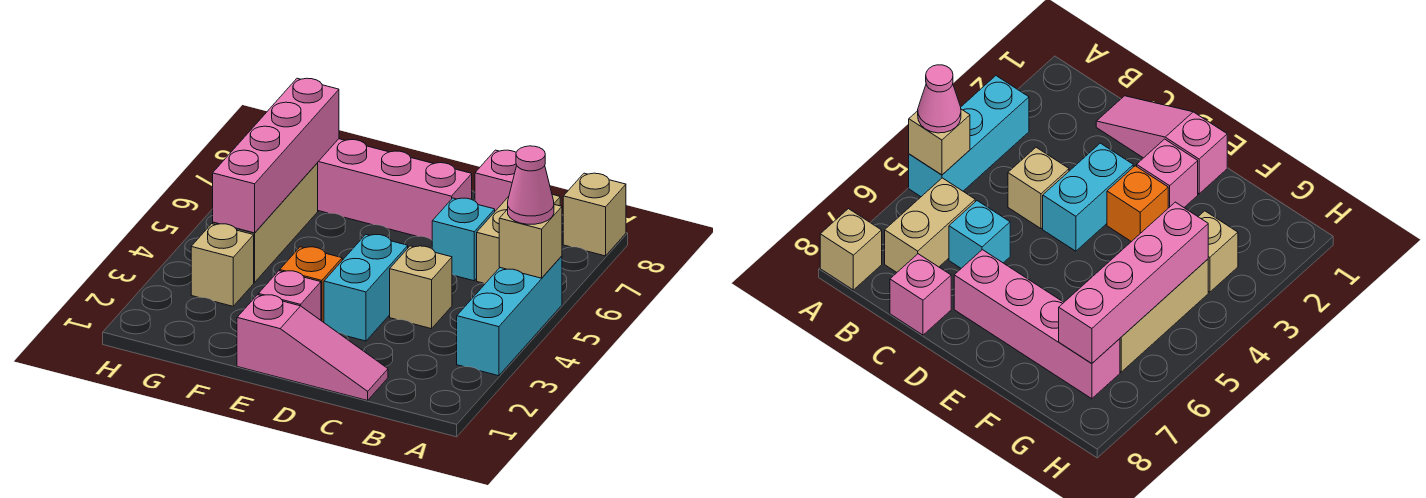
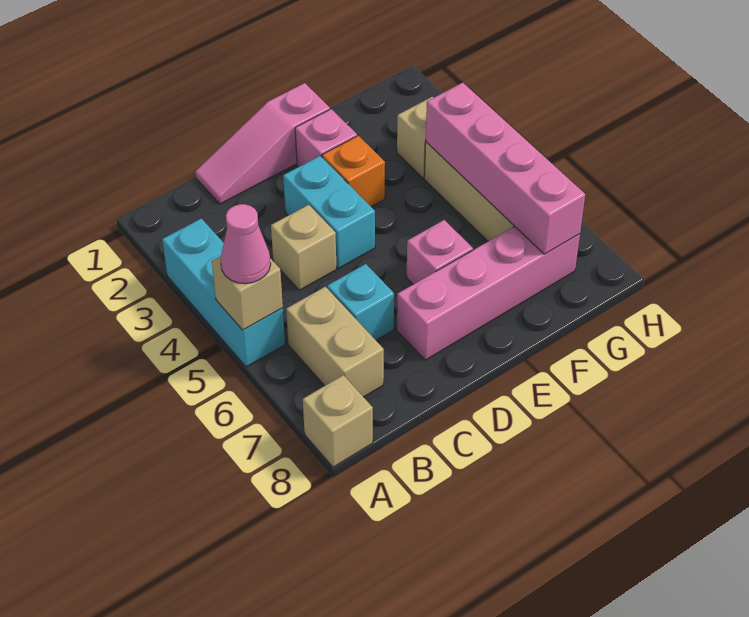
pink brick C8 level 1 -> pink brick E6 level 1

